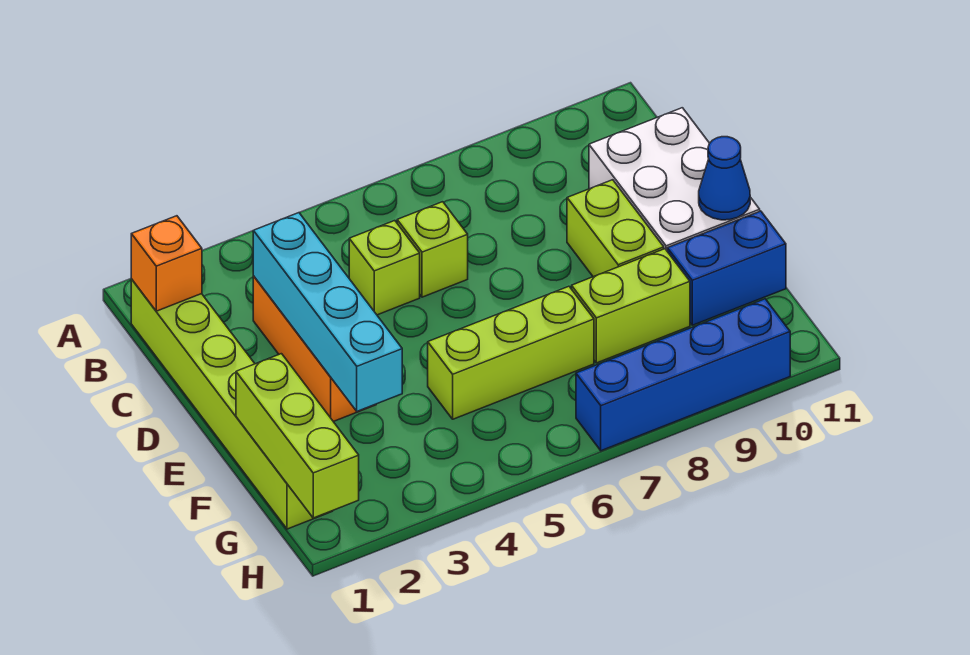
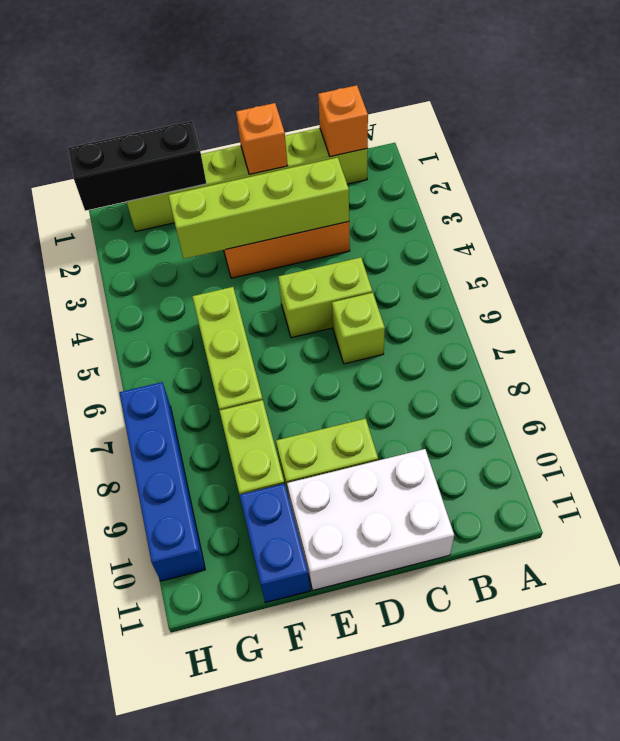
cyan brick C3:F3 level 2 -> lime brick C3:F3 level 2
lime brick C5 level 1 -> lime brick C5:D5 level 1
none -> orange brick D1 level 2
blue cone E11 level 2 -> none
lime brick F1:H1 level 2 -> black brick F1:H1 level 2

